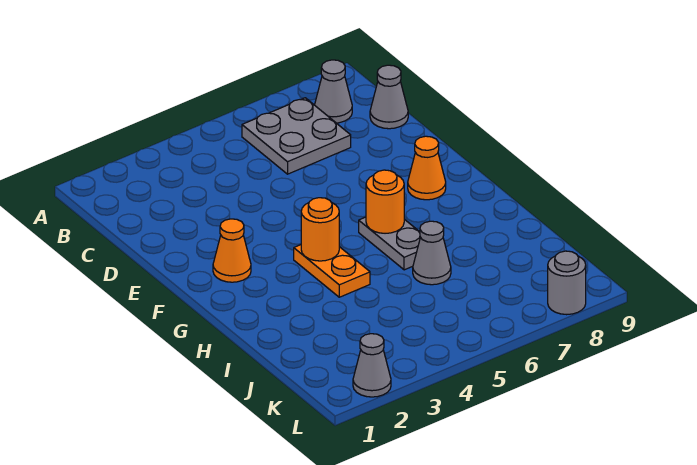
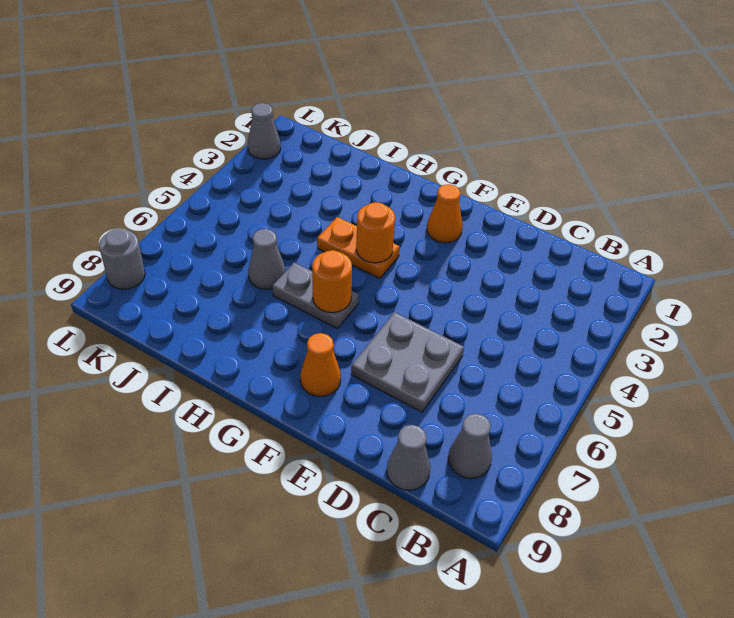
grey plate B6:C7 level 1 -> grey plate D6:E7 level 1

